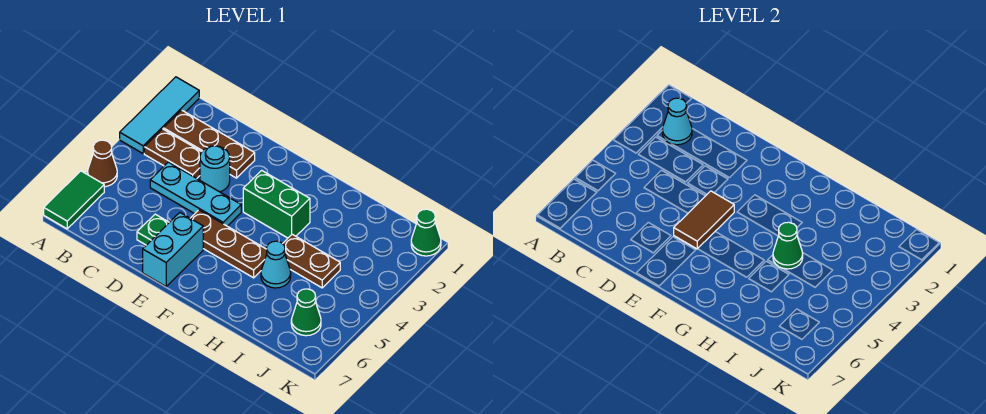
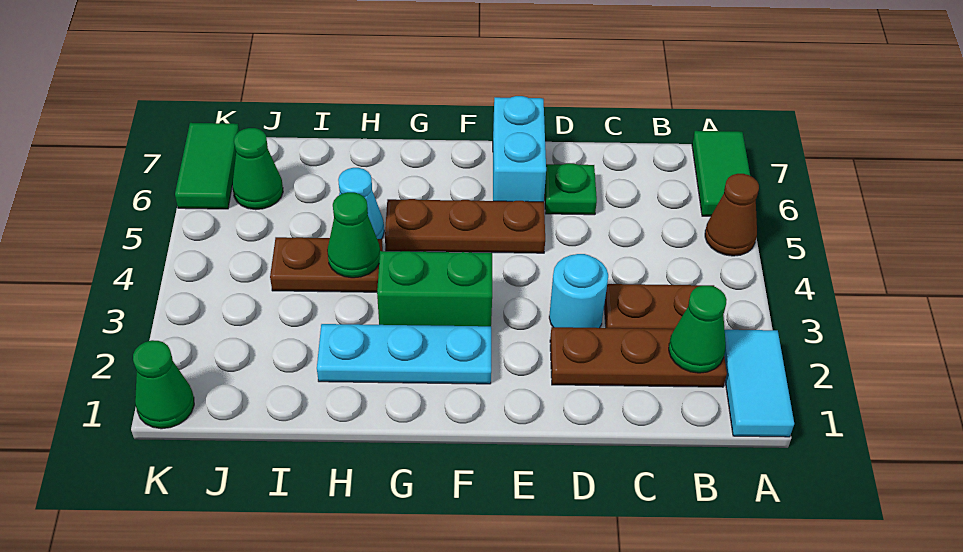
cyan tile A1:A3 level 1 -> cyan tile A1:A2 level 1
cyan cone B2 level 2 -> green cone B2 level 2
cyan plate C4:E4 level 1 -> cyan plate F2:H2 level 1
brown tile E4:E5 level 2 -> none
none -> green tile K6:K7 level 1

